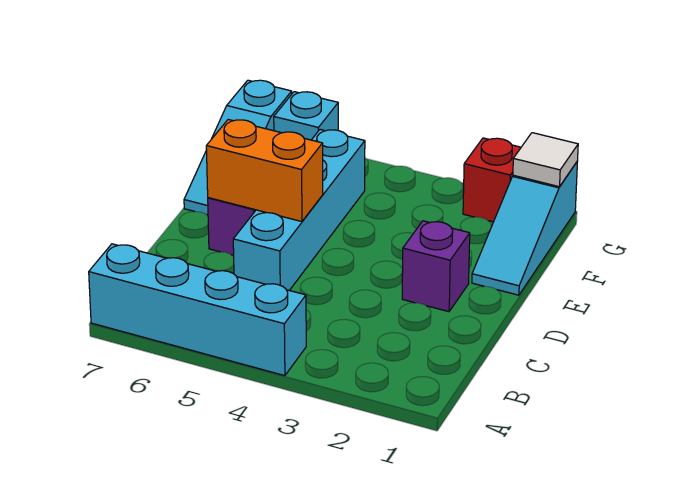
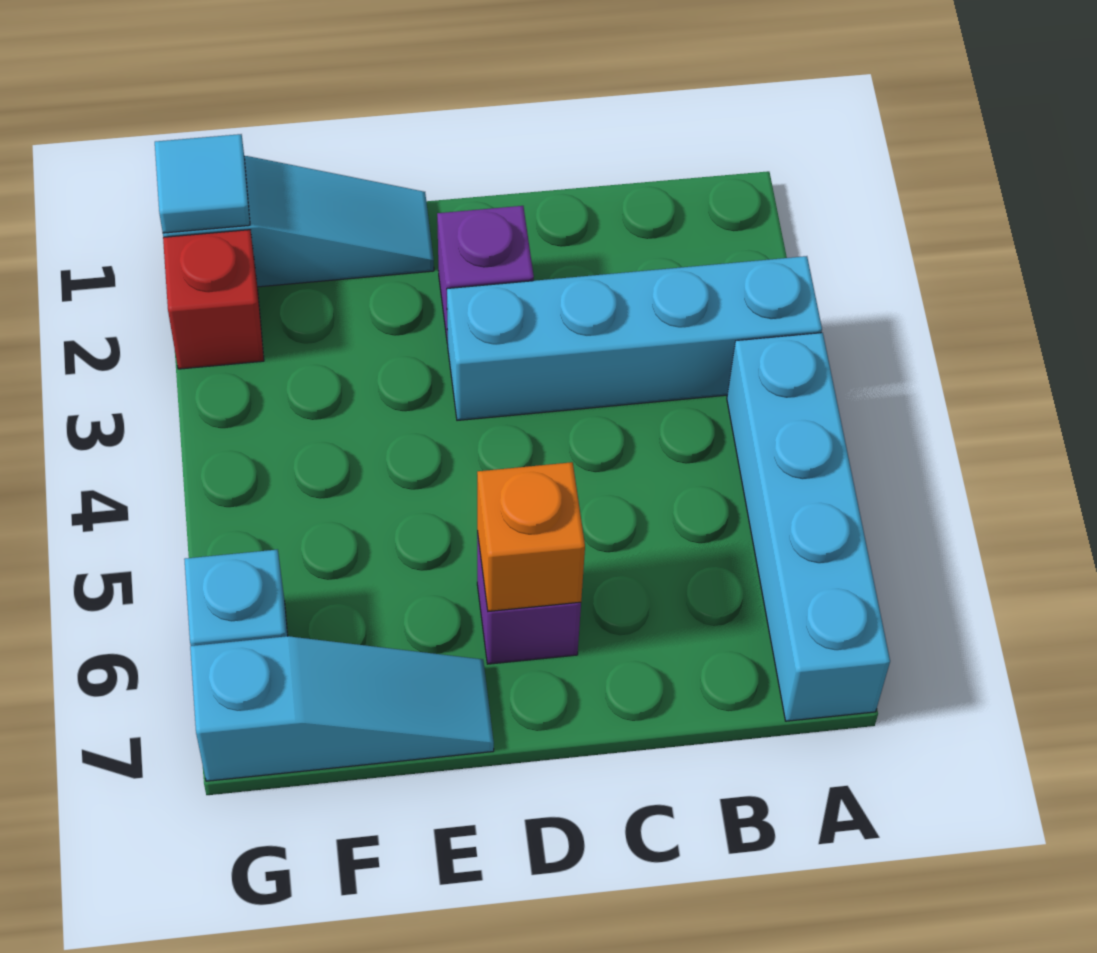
cyan brick C5:F5 level 1 -> cyan brick A3:D3 level 1
orange brick D5:D6 level 2 -> orange brick D6 level 2
white tile G1 level 2 -> cyan tile G1 level 2

